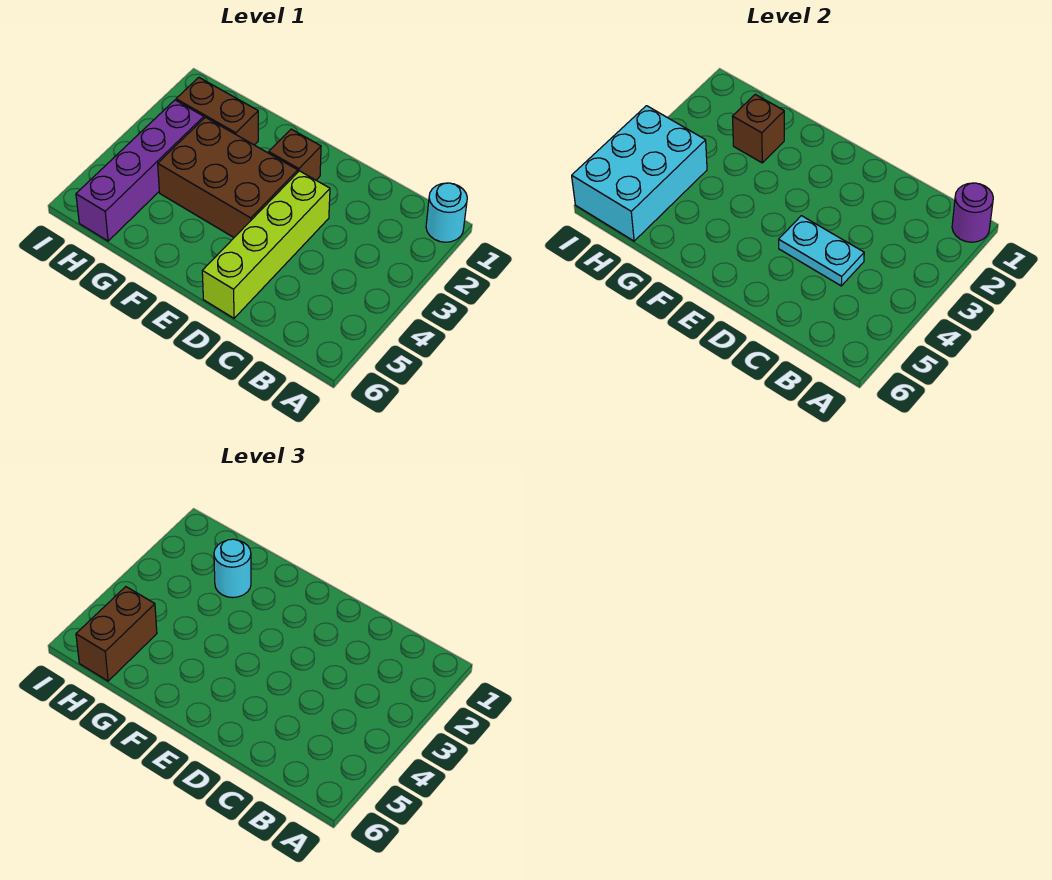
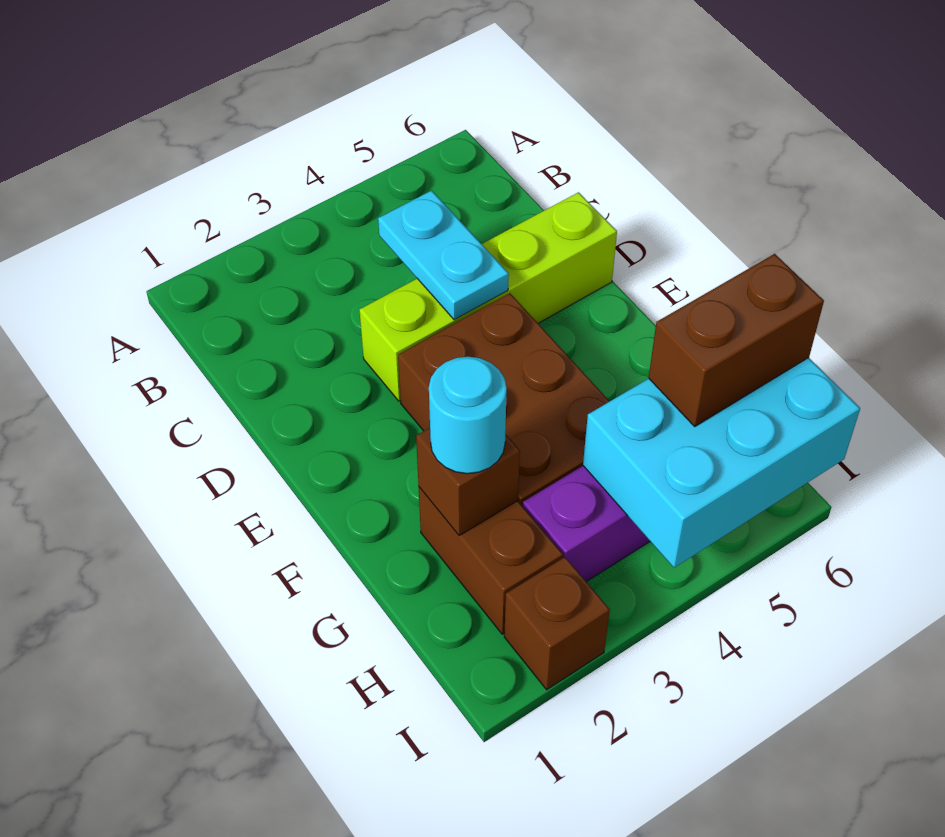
cyan round brick A1 level 1 -> none
purple round brick A1 level 2 -> none
brown brick E2 level 1 -> brown brick I2 level 1

